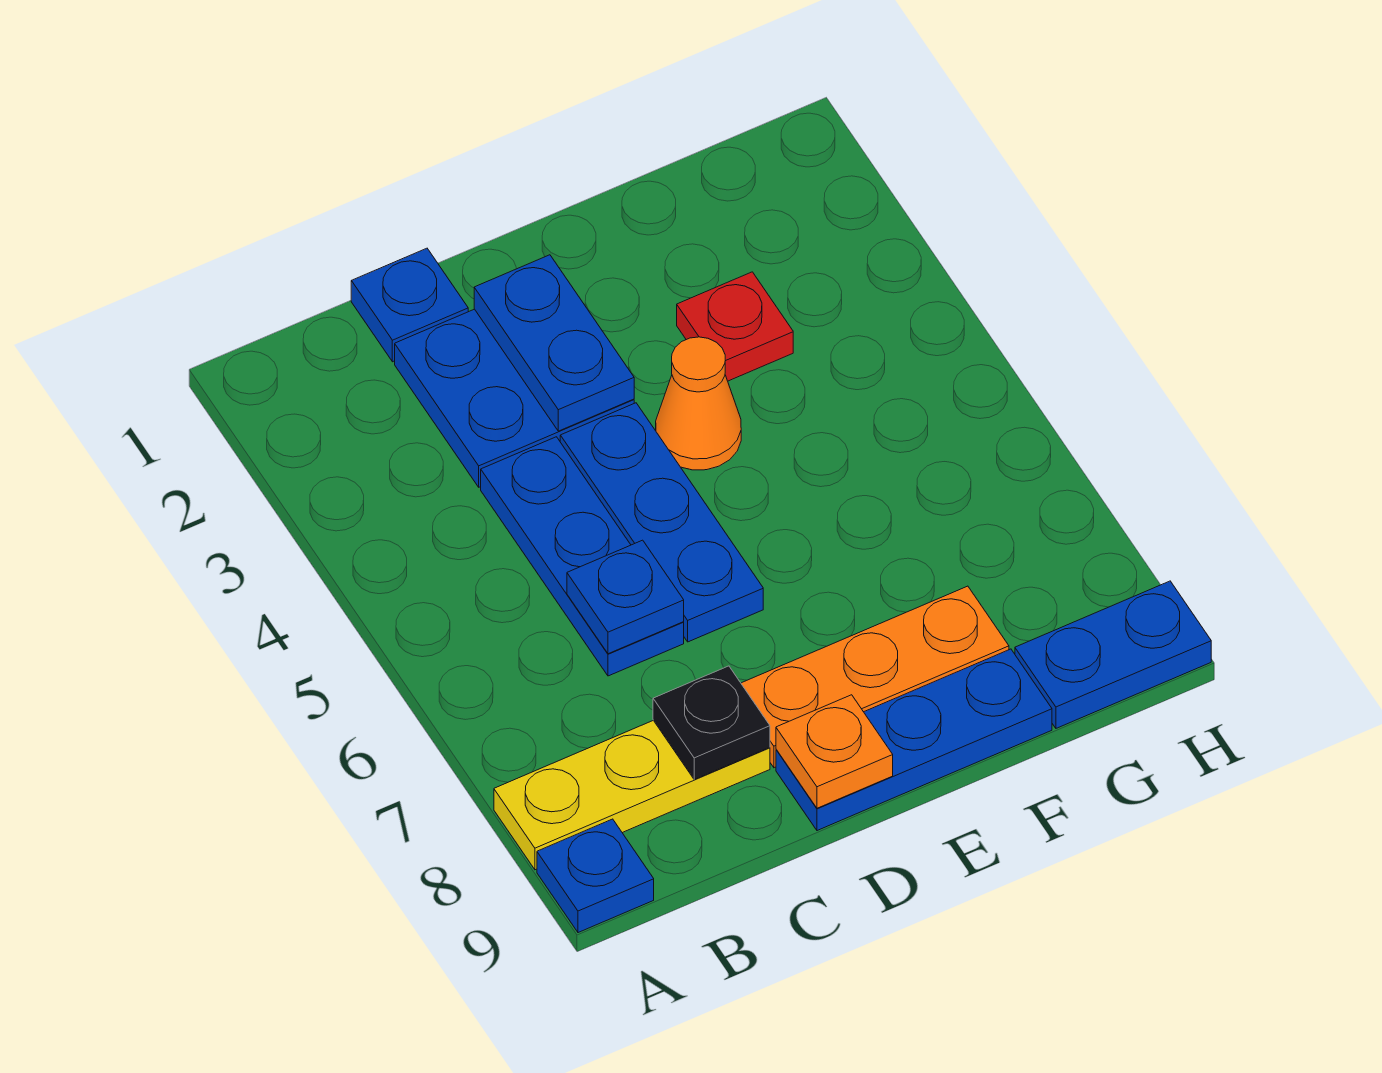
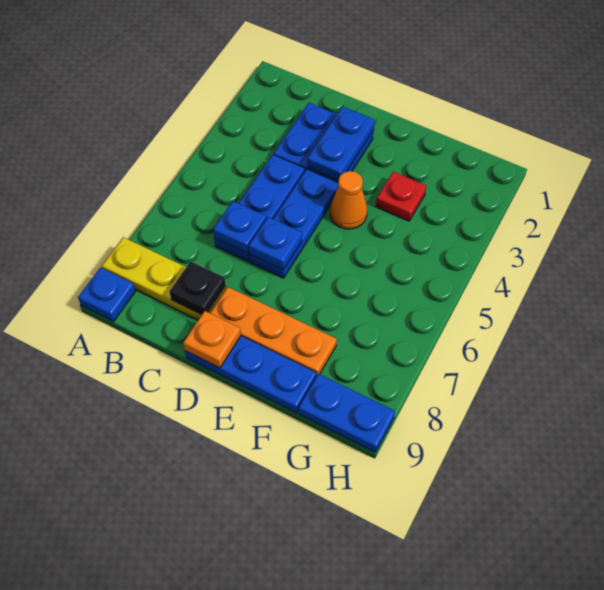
blue plate C1 level 1 -> blue plate D6 level 2

